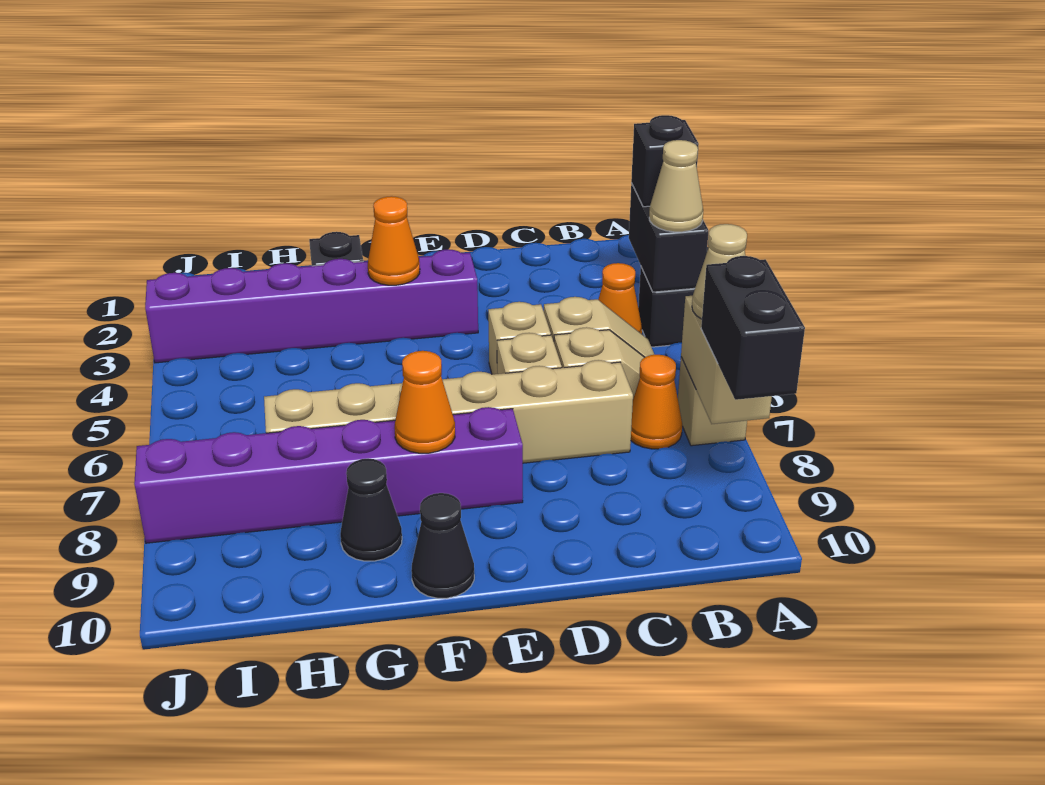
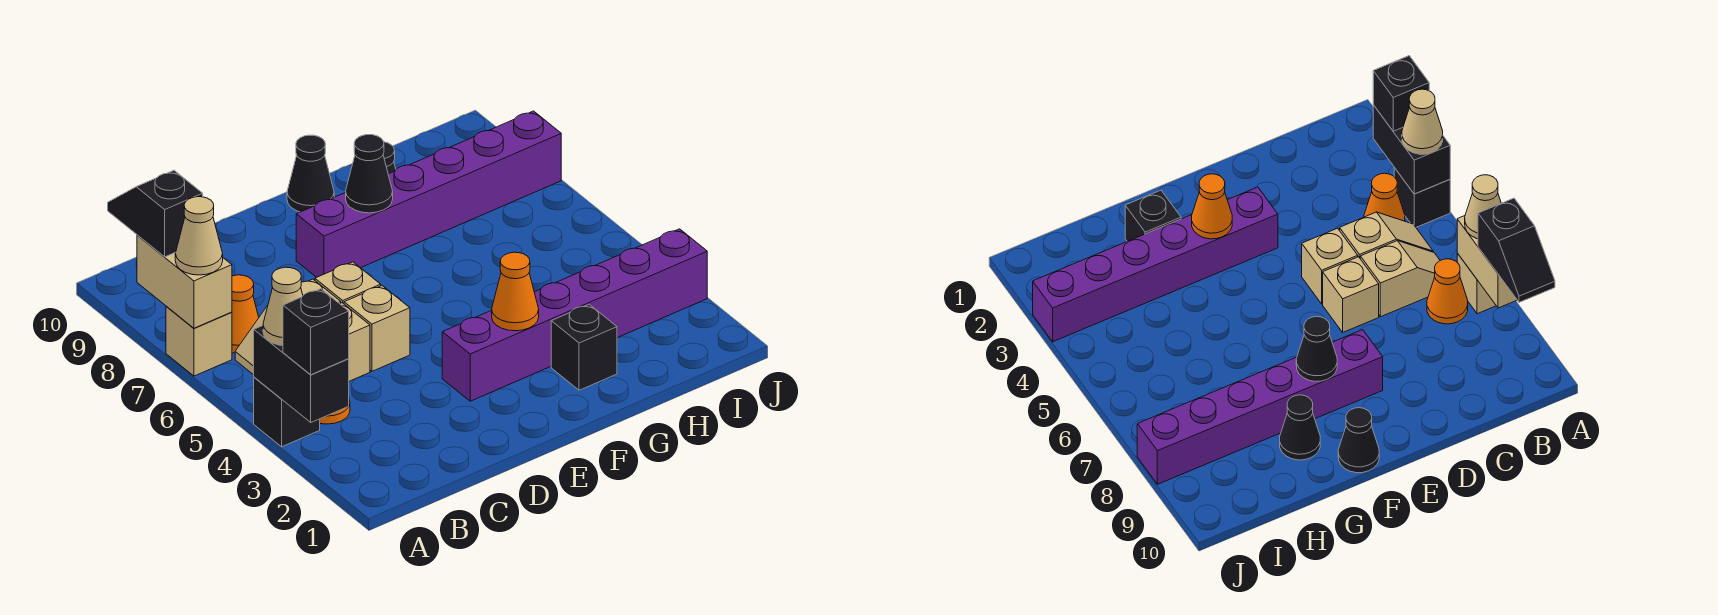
black brick A8:A9 level 3 -> black slope A8:A9 level 3 top 8
tan brick C7:H7 level 1 -> none
orange cone F8 level 2 -> black cone F8 level 2

